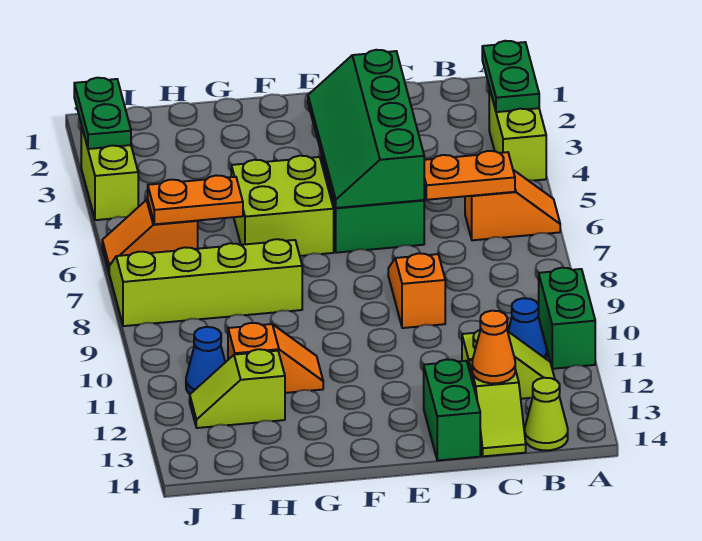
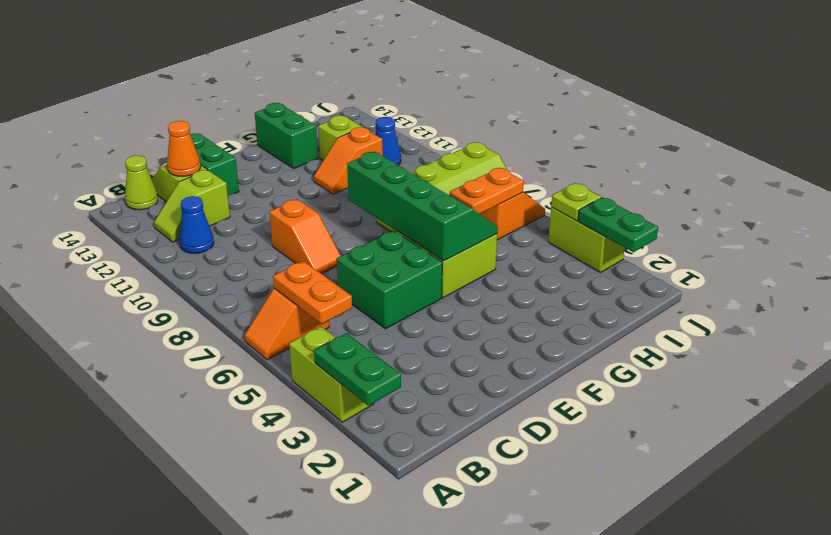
green brick A10:A11 level 1 -> green brick G13:G14 level 1
orange plate B6:C6 level 2 -> orange plate B5:B6 level 2
green slope D3:E6 level 2 top D -> green slope F5:G8 level 2 top F
none -> lime plate J4 level 2

